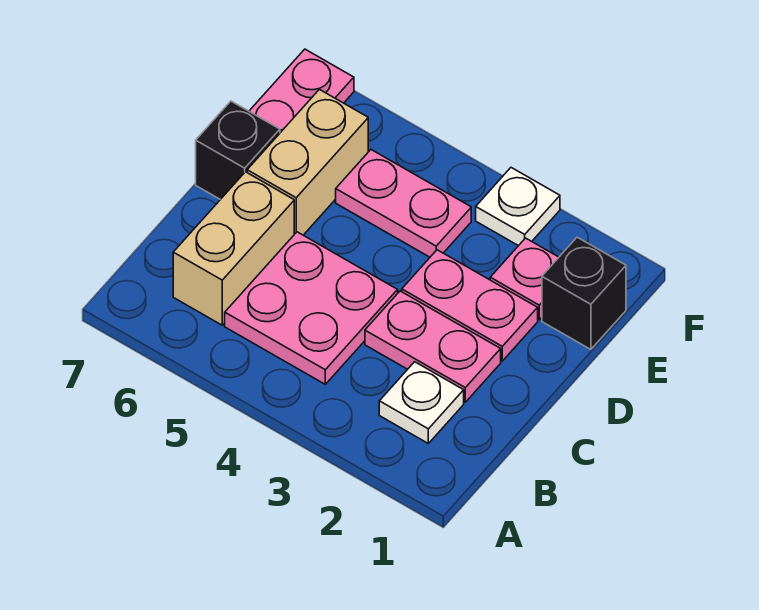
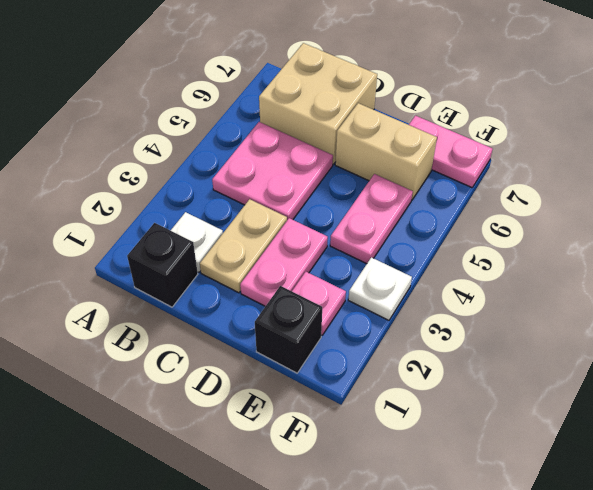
tan brick B6:C6 level 1 -> tan brick B6:C7 level 1
pink plate C2:C3 level 1 -> tan plate C2:C3 level 1
black brick D7 level 1 -> black brick B1 level 1

